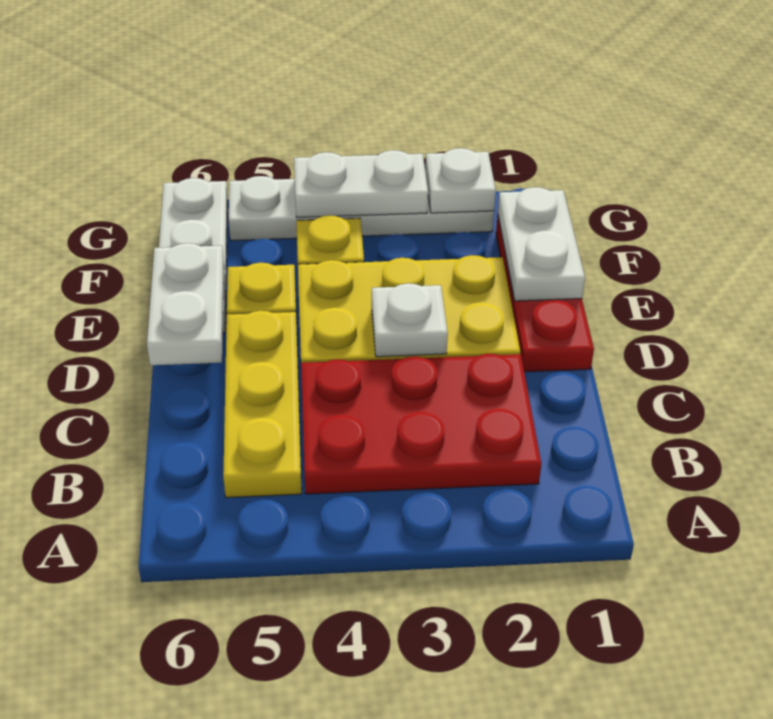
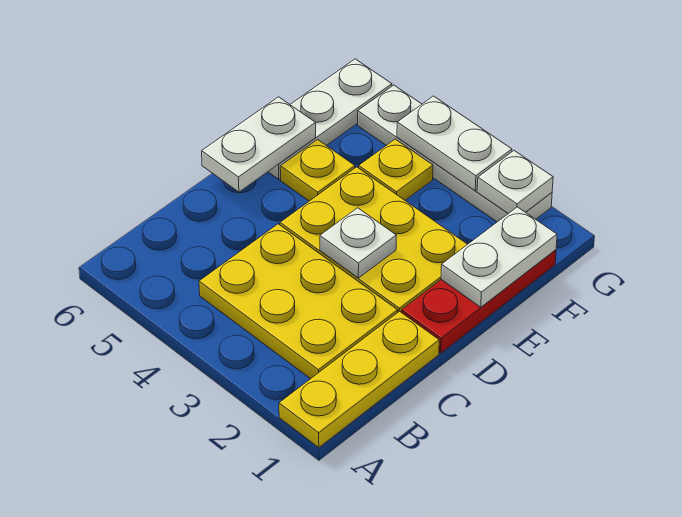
red plate B2:C4 level 1 -> yellow plate B2:C4 level 1
yellow plate B5:D5 level 1 -> yellow plate A1:C1 level 1

